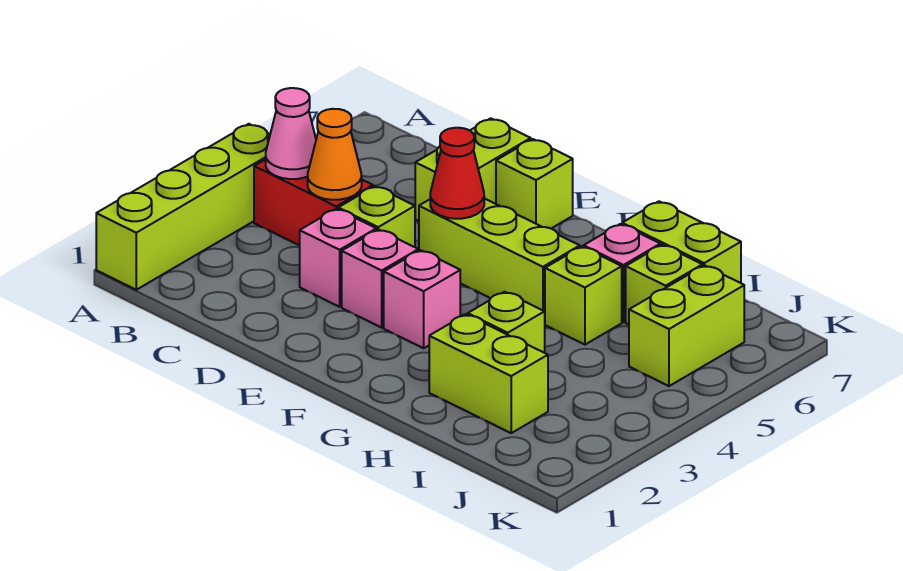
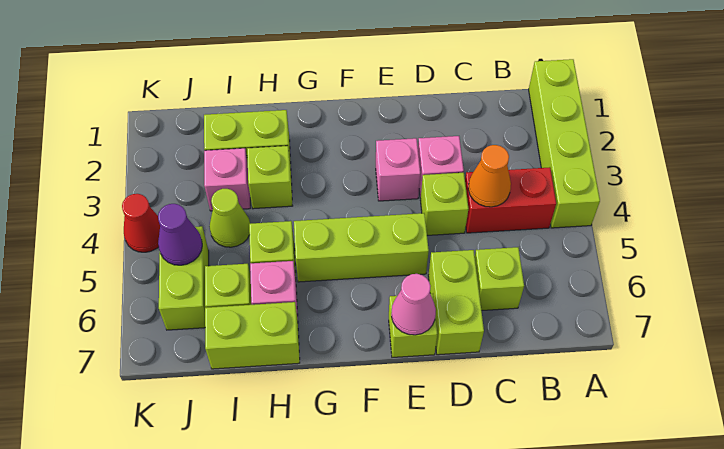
pink cone B4 level 2 -> pink cone E7 level 2
none -> lime brick C6 level 1
red cone E5 level 2 -> red cone K4 level 1
pink brick F3 level 1 -> pink brick I3 level 1
none -> lime cone I4 level 1
none -> purple cone J5 level 2

